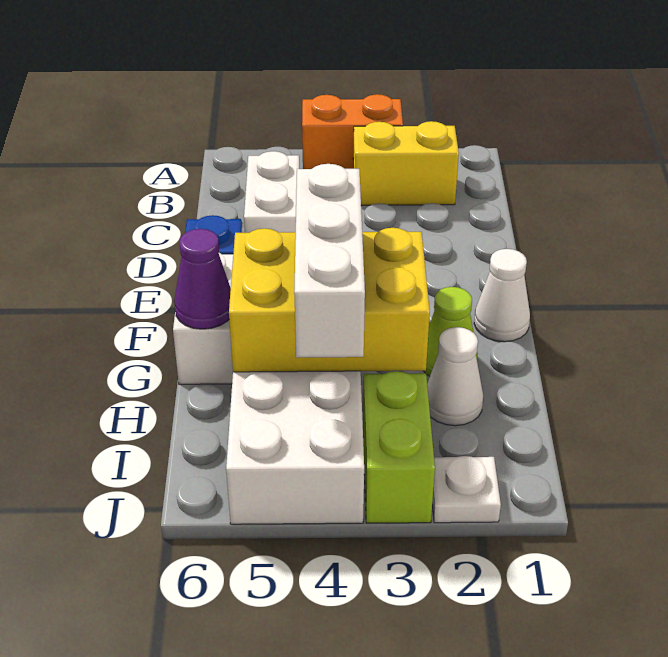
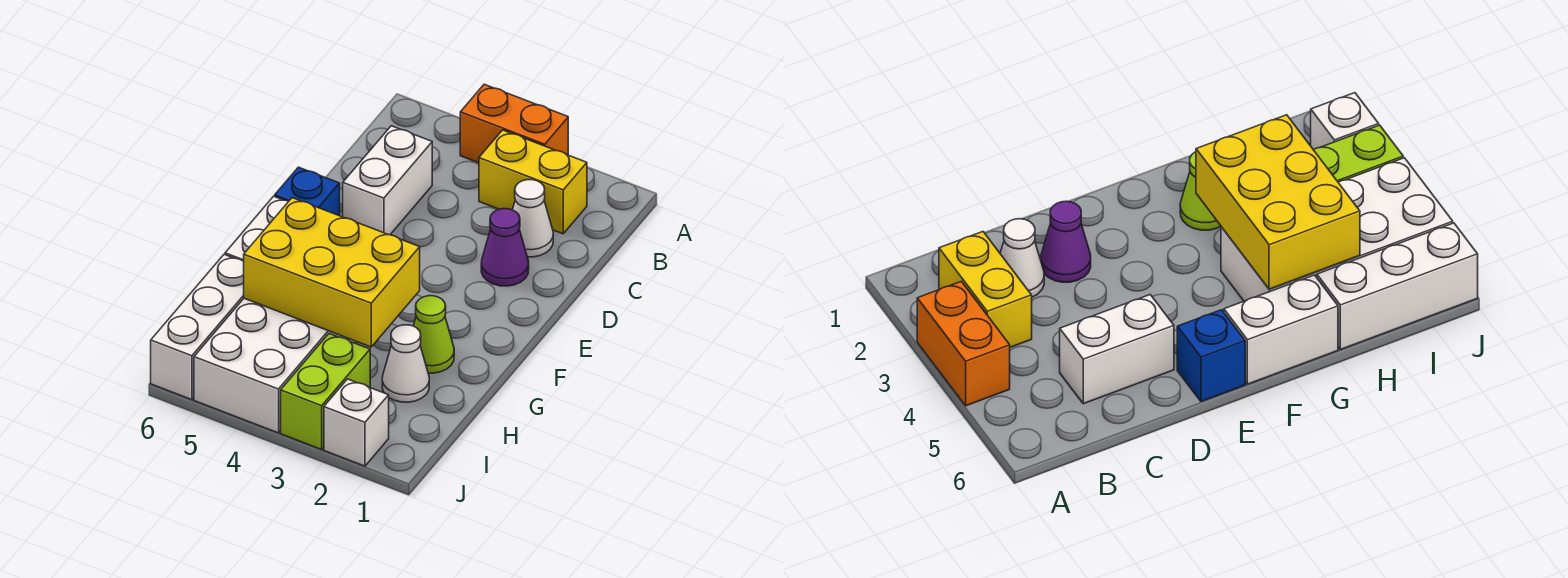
white cone F1 level 1 -> white cone C2 level 1
white brick G4:I4 level 3 -> white brick H6:J6 level 1
purple cone G6 level 2 -> purple cone D2 level 1
white plate J2 level 1 -> white brick J2 level 1

